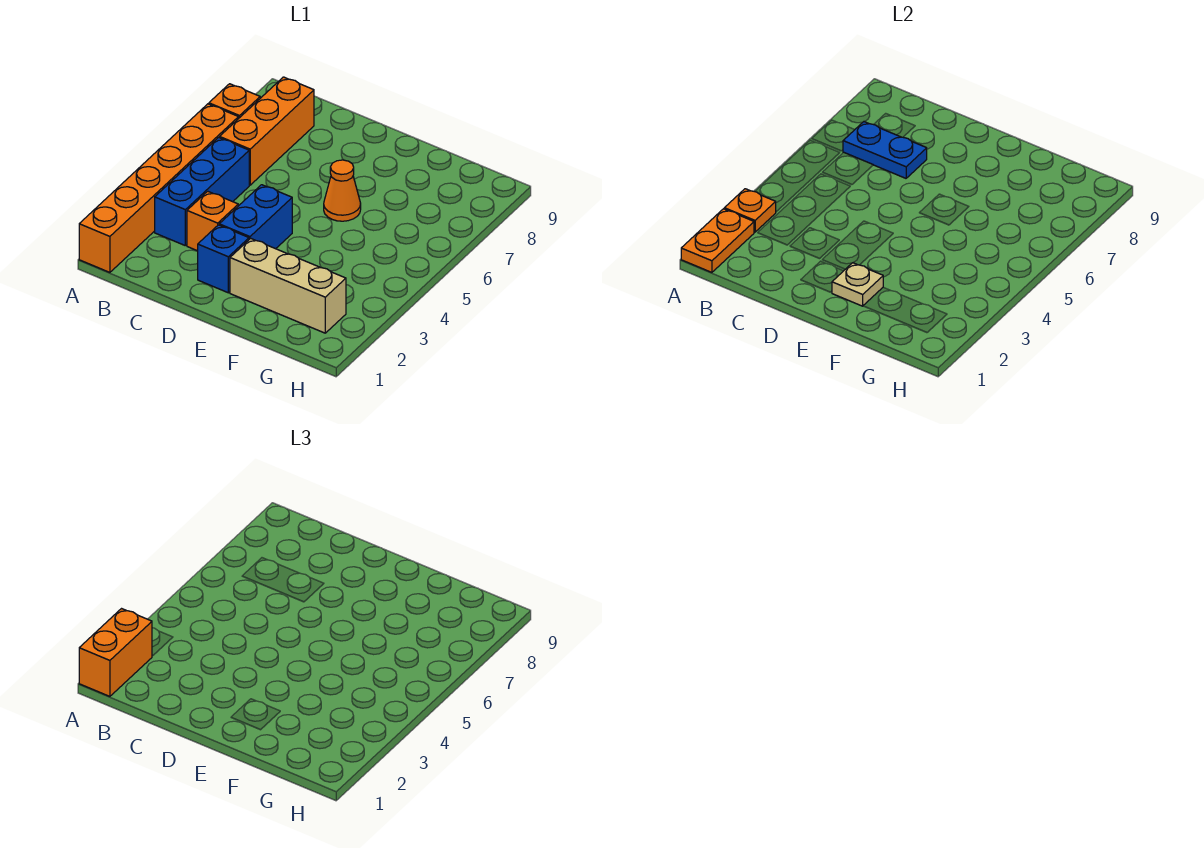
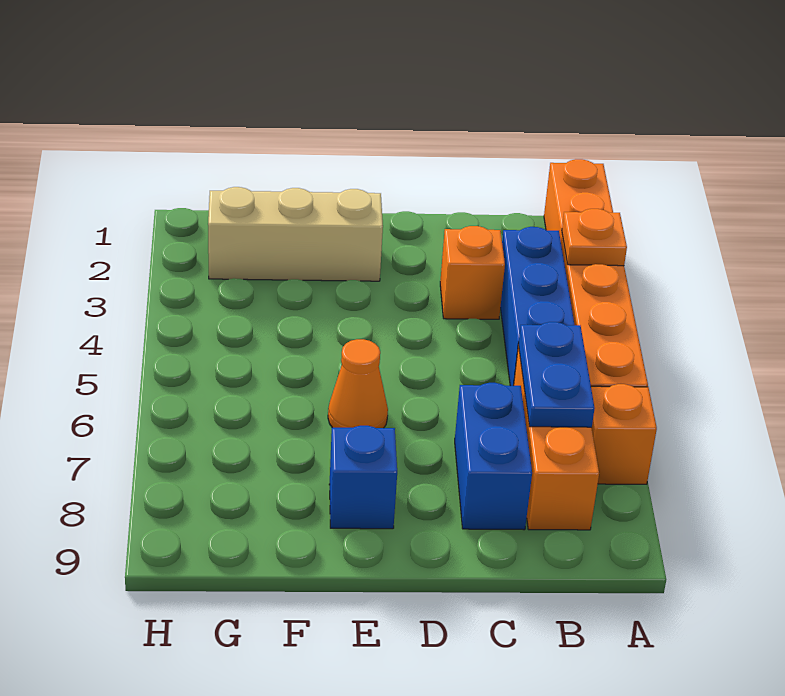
orange plate A1:A2 level 2 -> none
orange brick A1:A2 level 3 -> none
blue plate B7:C7 level 2 -> blue plate B6:B7 level 2
blue brick D2 level 1 -> blue brick E8 level 1
blue brick D3:D4 level 1 -> blue brick C7:C8 level 1
tan plate E2 level 2 -> none

